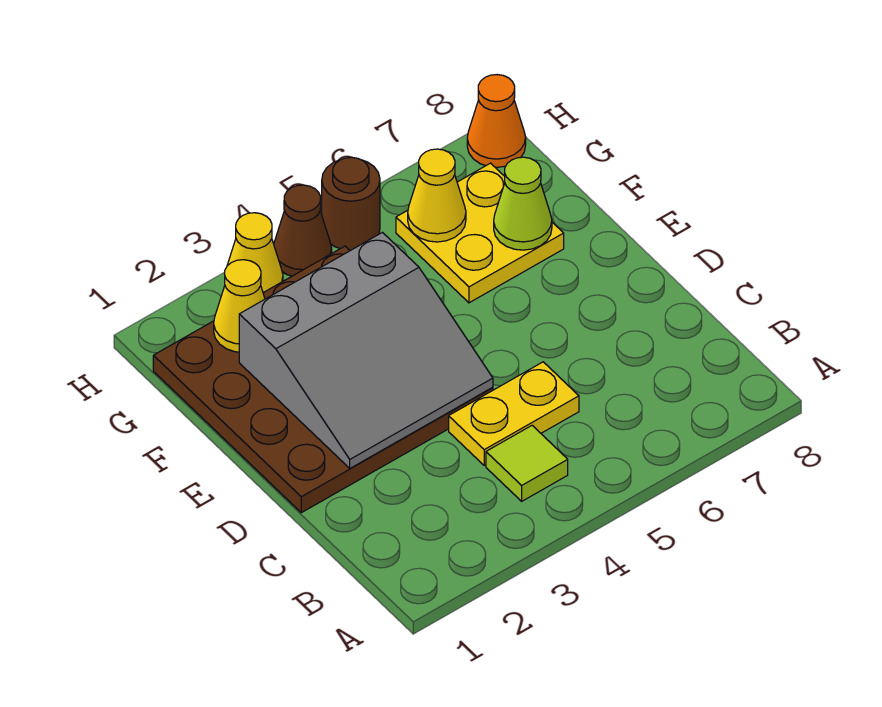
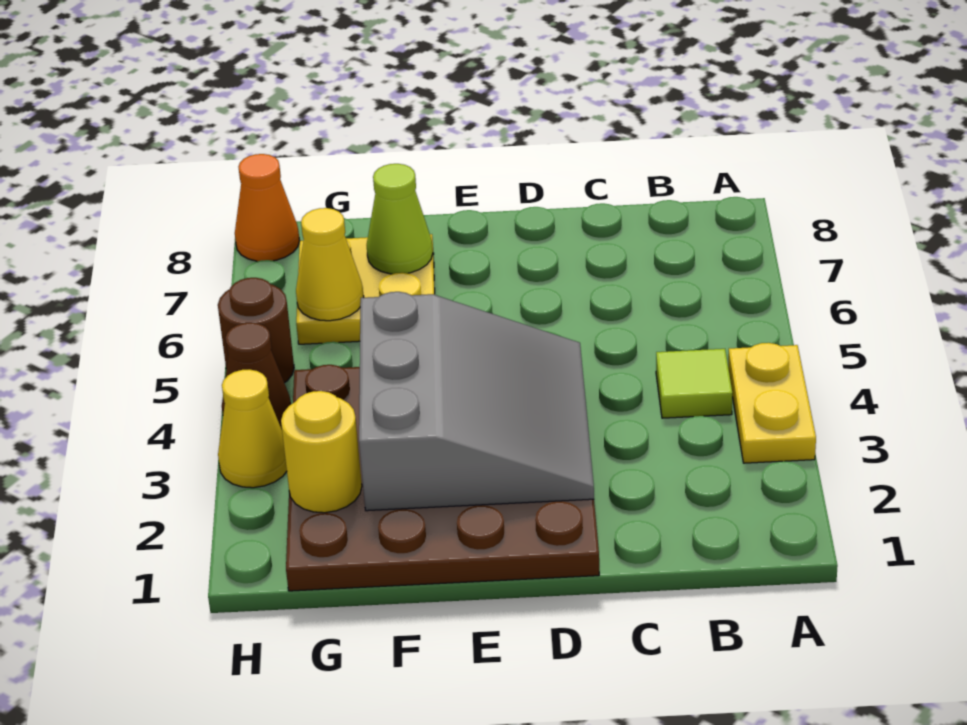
yellow plate C4:C5 level 1 -> yellow plate A3:A4 level 1
yellow cone G2 level 2 -> yellow round brick G2 level 2

